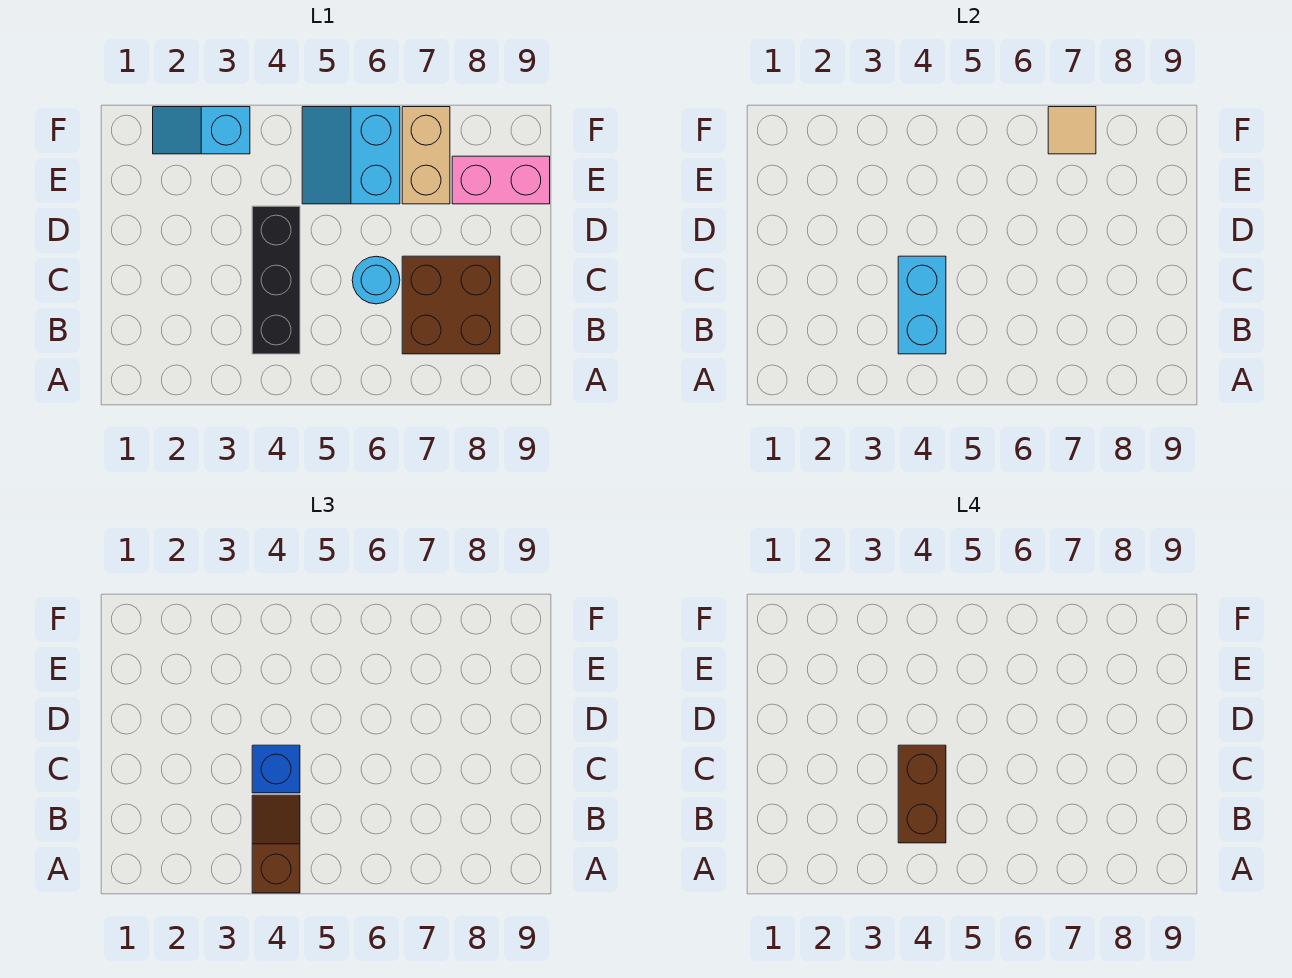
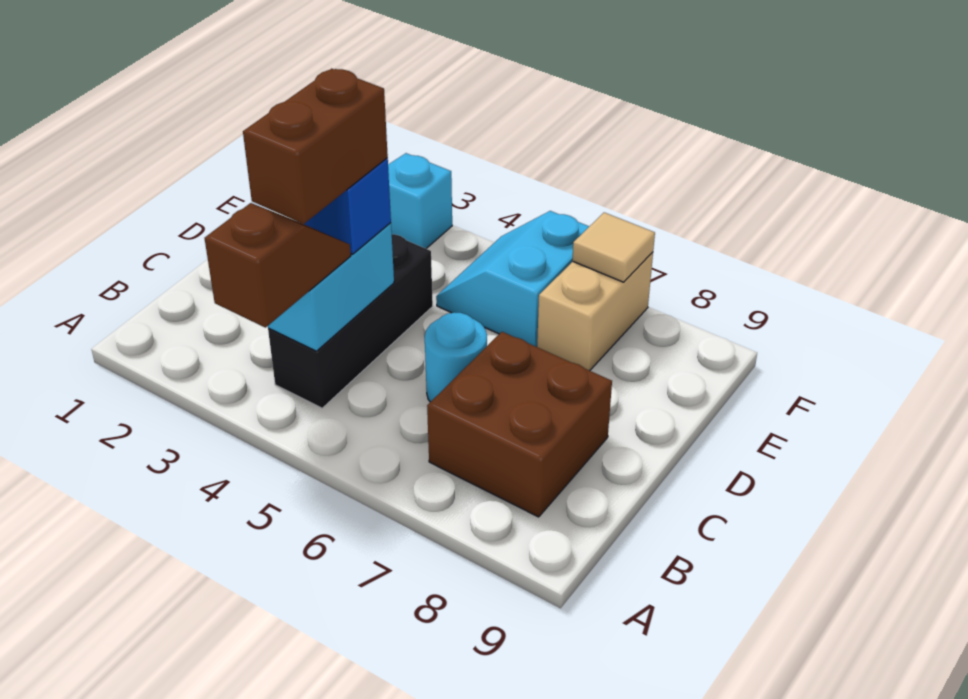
pink brick E8:E9 level 1 -> none

